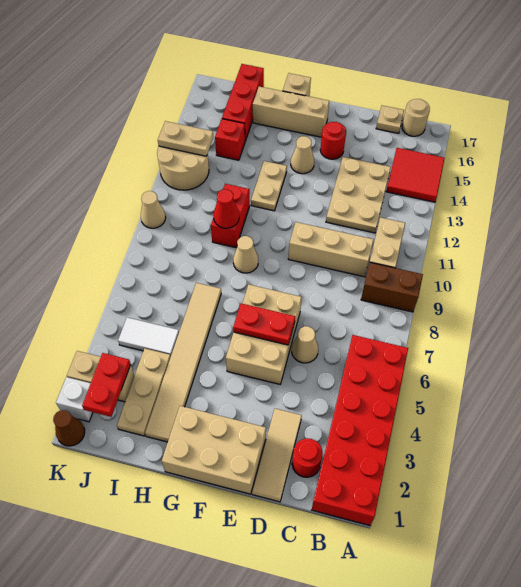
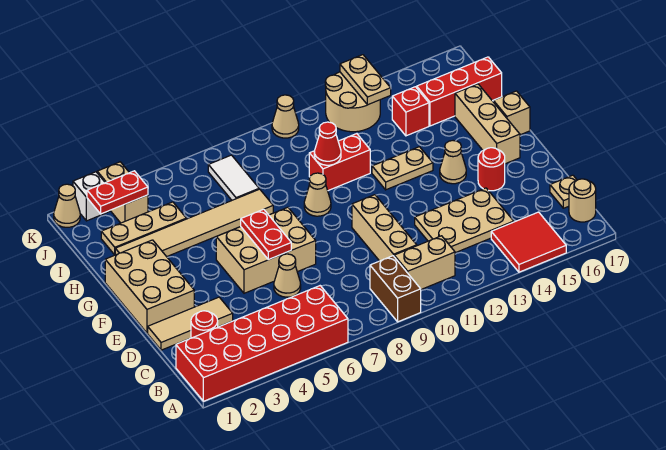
white tile I5:J5 level 1 -> white tile I7:J7 level 1
brown cone K1 level 1 -> tan cone K1 level 1

